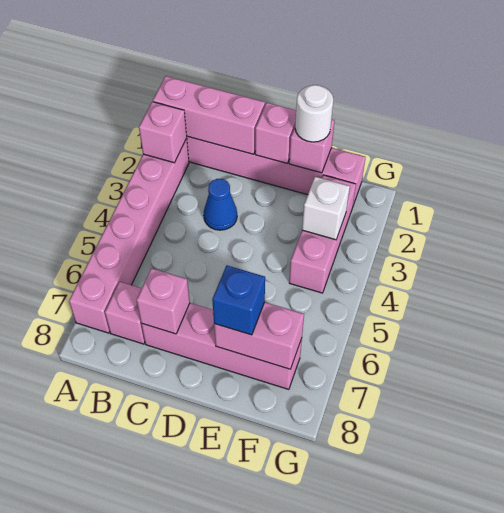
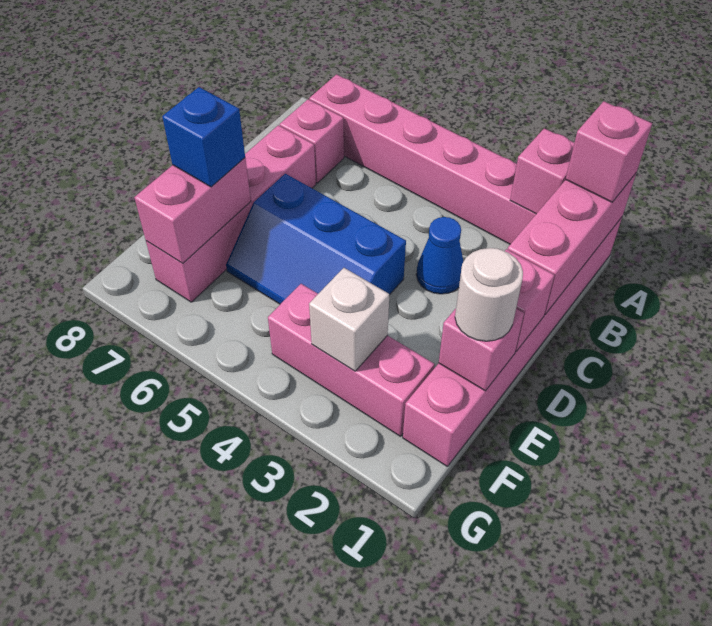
pink brick C7 level 2 -> pink brick A1 level 3
none -> blue slope D4:E6 level 1 top D

